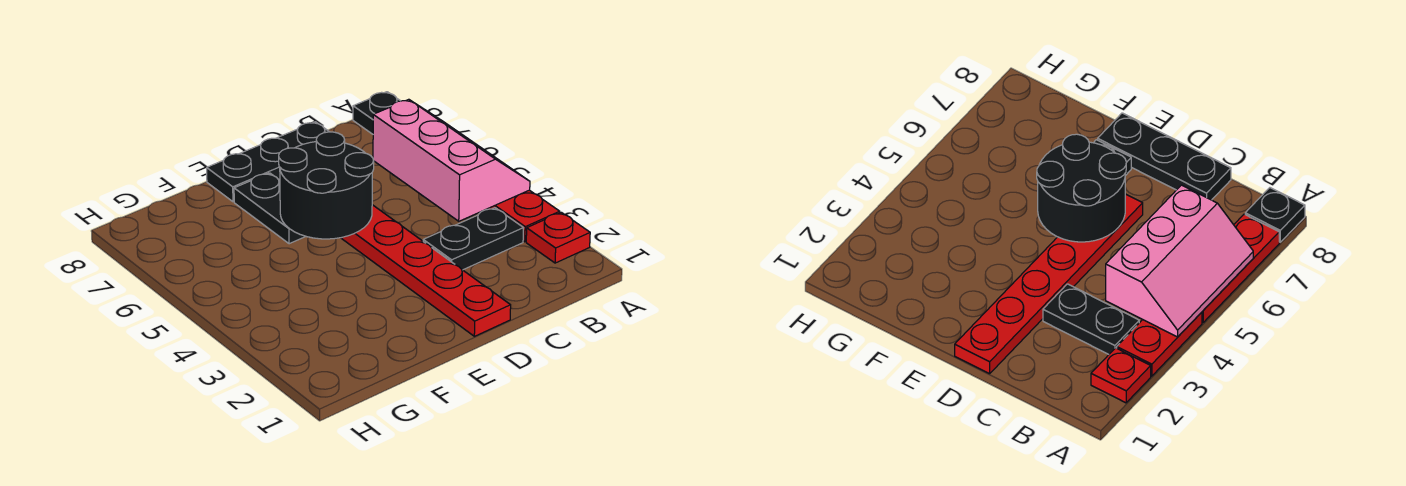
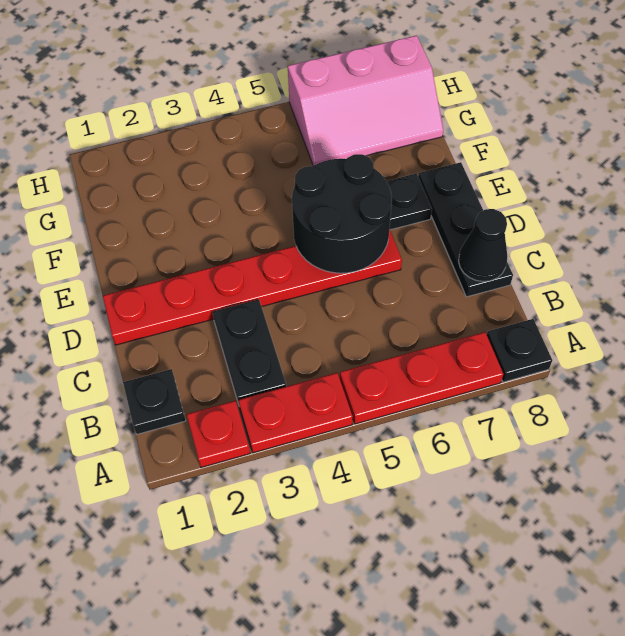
pink slope A4:B6 level 2 top B -> pink slope G6:H8 level 1 top H
none -> black plate B1 level 1
none -> black cone C8 level 2

